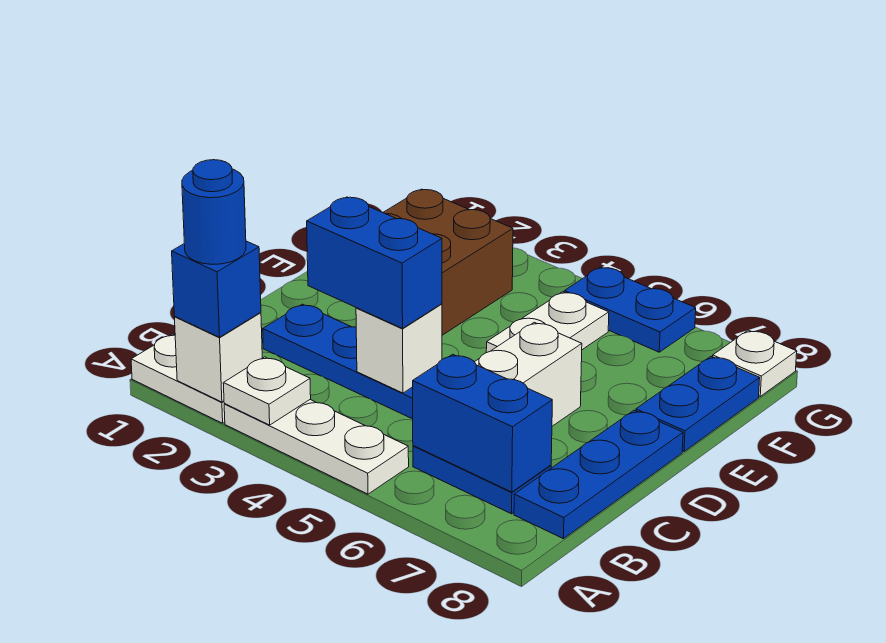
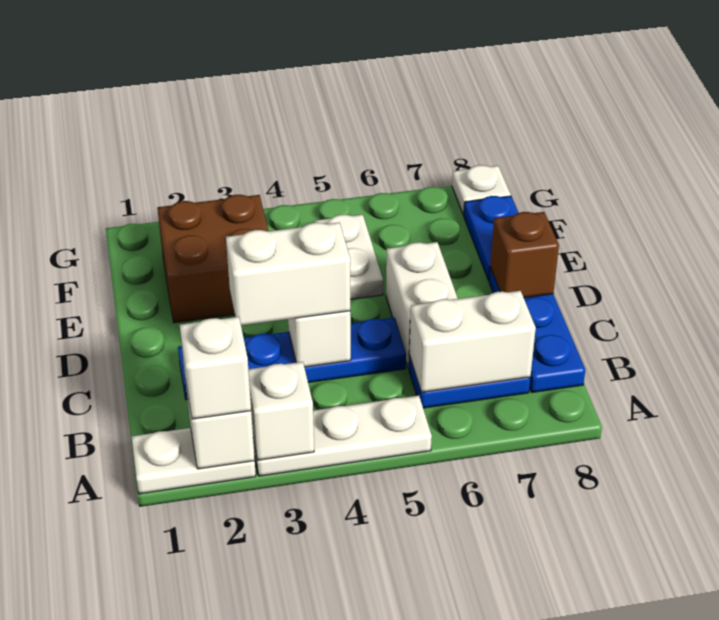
blue brick A2 level 3 -> white brick A2 level 3
blue round brick A2 level 4 -> none
white plate A3 level 2 -> white brick A3 level 2
blue brick B6:B7 level 2 -> white brick B6:B7 level 2
blue brick C3:C4 level 3 -> white brick C3:C4 level 3
none -> brown brick D8 level 2
blue plate G5:G6 level 1 -> none

